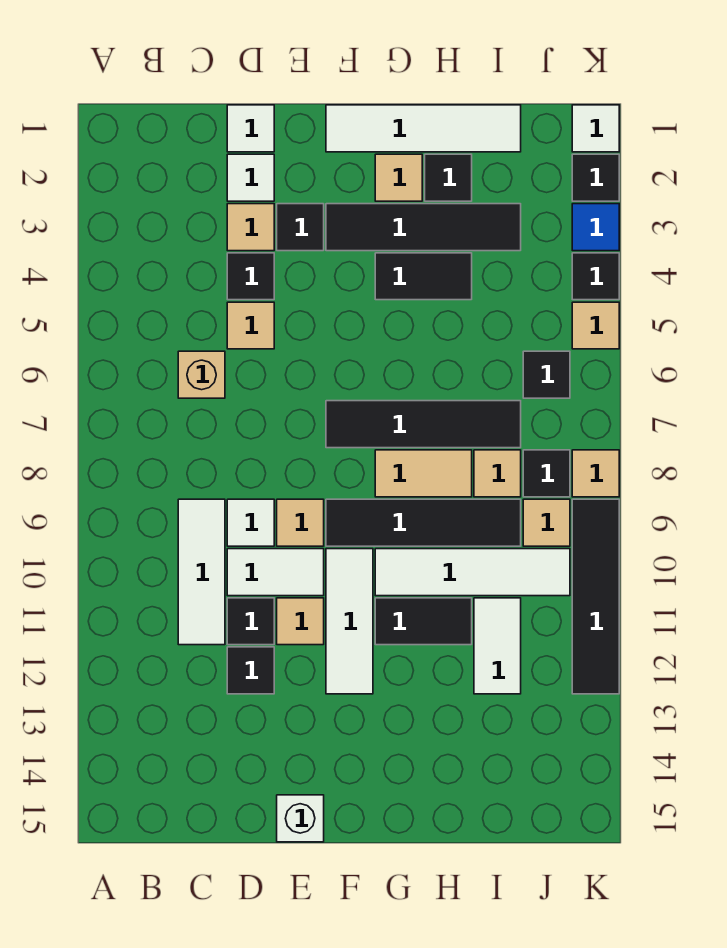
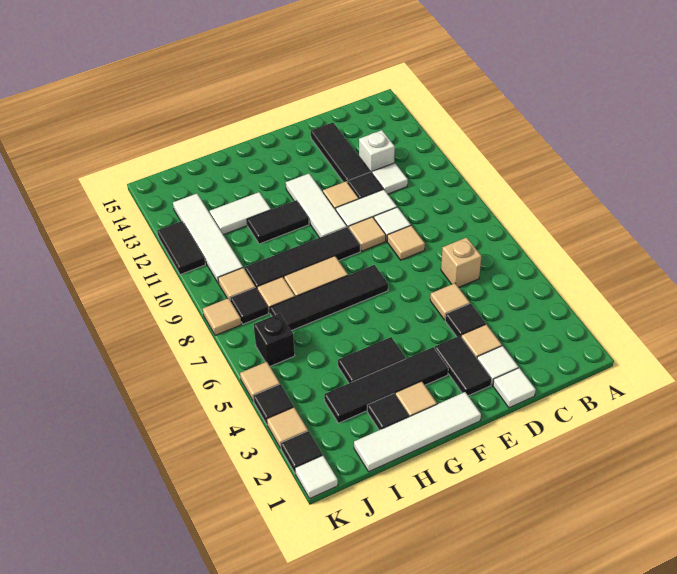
white tile C9:C11 level 1 -> white tile C11 level 1
none -> tan tile D8 level 1
black tile D12 level 1 -> black tile D12:D14 level 1
black tile E3 level 1 -> black tile E2:E3 level 1
white brick E15 level 1 -> white brick C12 level 1
white tile G10:J10 level 1 -> white tile J10:J13 level 1
white tile I11:I12 level 1 -> white tile H12:I12 level 1
black tile J6 level 1 -> black brick J6 level 1
blue tile K3 level 1 -> tan tile K3 level 1
black tile K9:K12 level 1 -> black tile K11:K12 level 1

